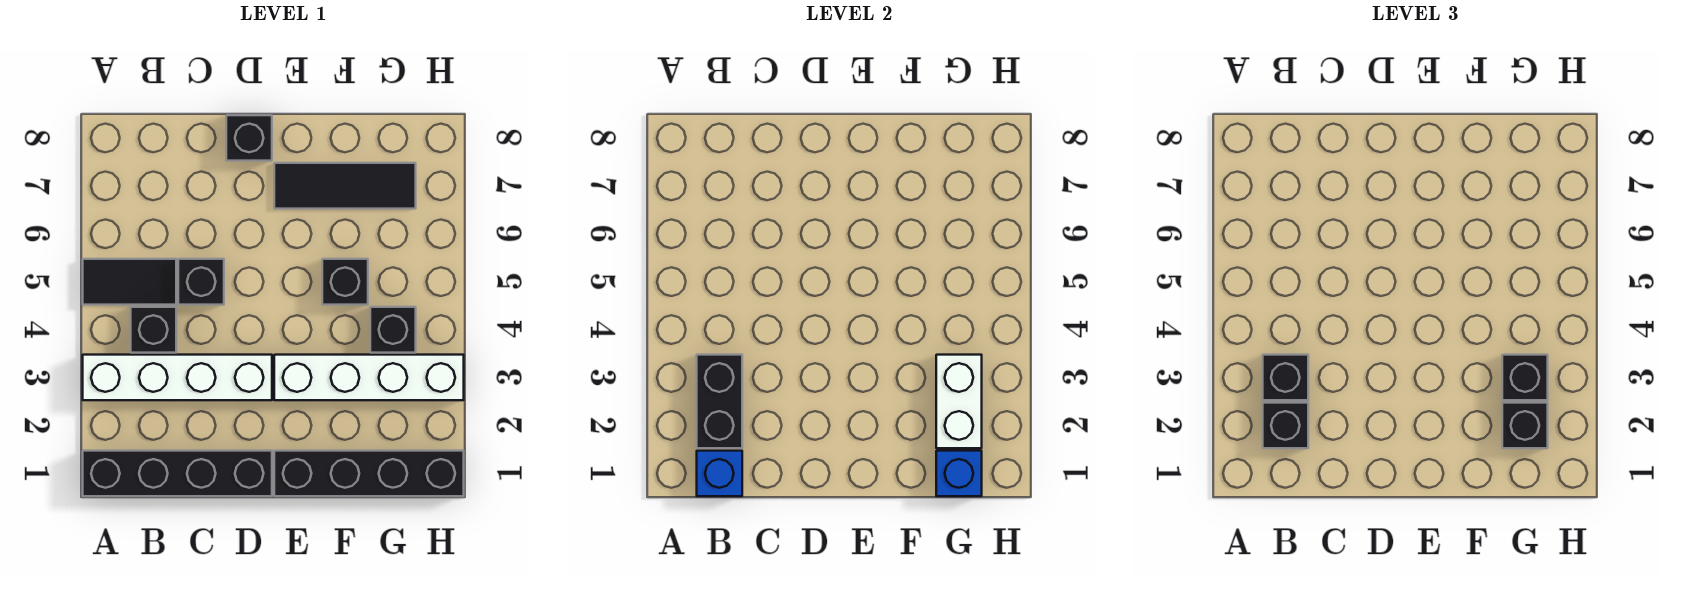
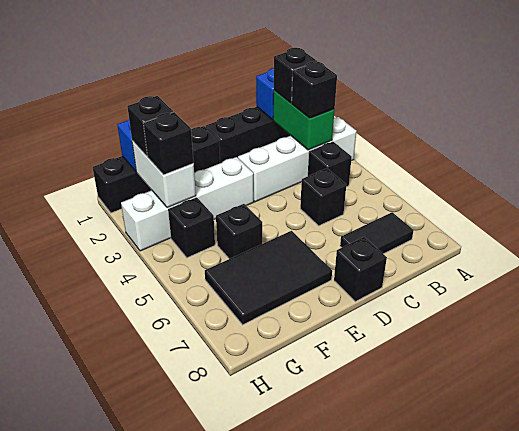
black tile A5:B5 level 1 -> black tile B7:C7 level 1
black brick B2:B3 level 2 -> green brick B2:B3 level 2
black tile E7:G7 level 1 -> black tile E6:G7 level 1

